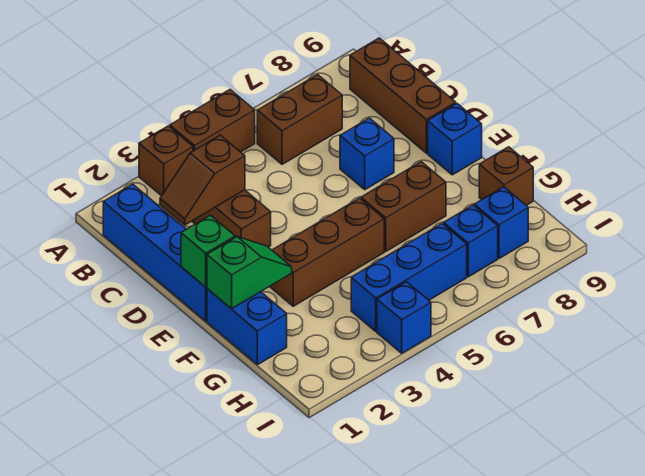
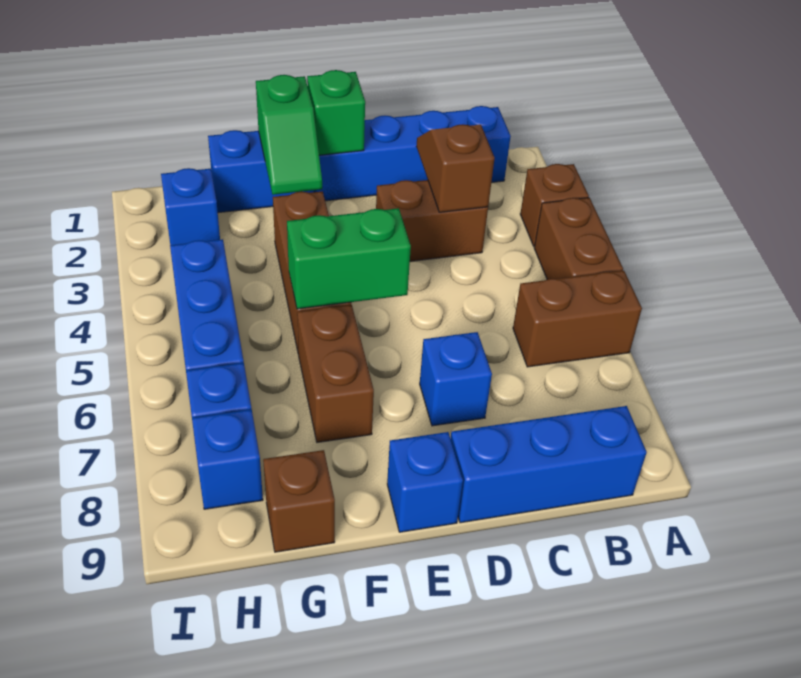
brown brick B6:B7 level 1 -> brown brick A6:B6 level 1
brown brick B9:D9 level 1 -> blue brick B9:D9 level 1
none -> green brick E5:F5 level 2
blue brick I4 level 1 -> blue brick H2 level 1

